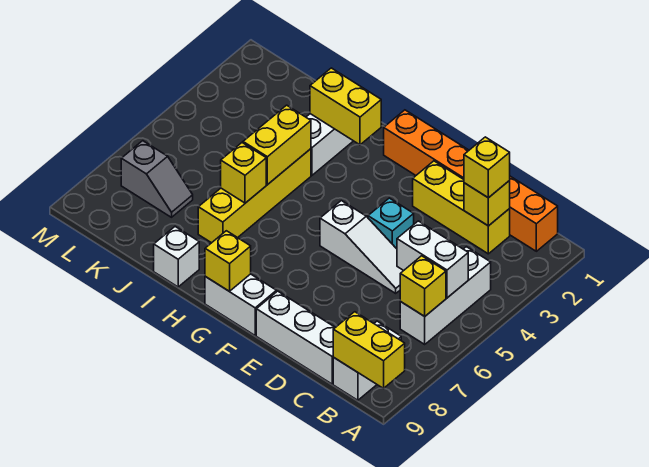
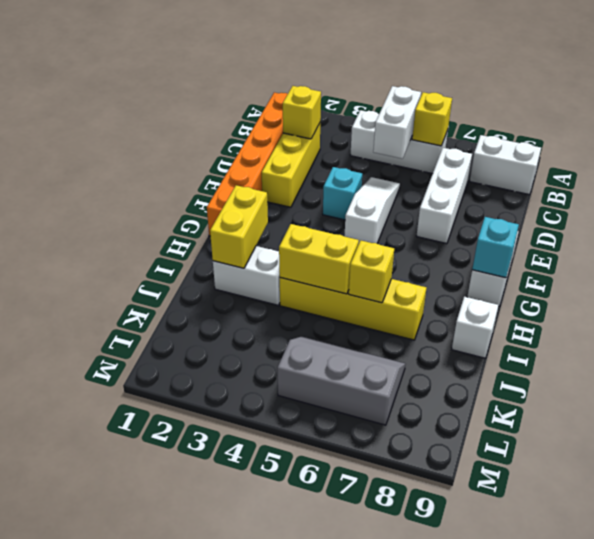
yellow brick A9:B9 level 2 -> none
yellow brick C2 level 3 -> none
white brick C9:E9 level 1 -> white brick C7:E7 level 1
yellow brick G9 level 2 -> cyan brick G9 level 2
grey slope K7:L7 level 1 top L -> grey slope K5:L7 level 1 top L

